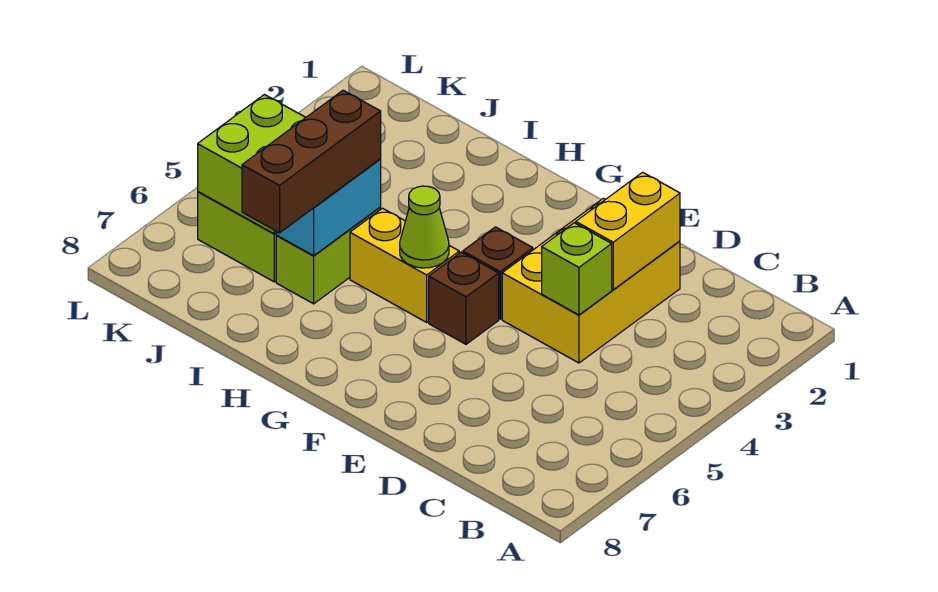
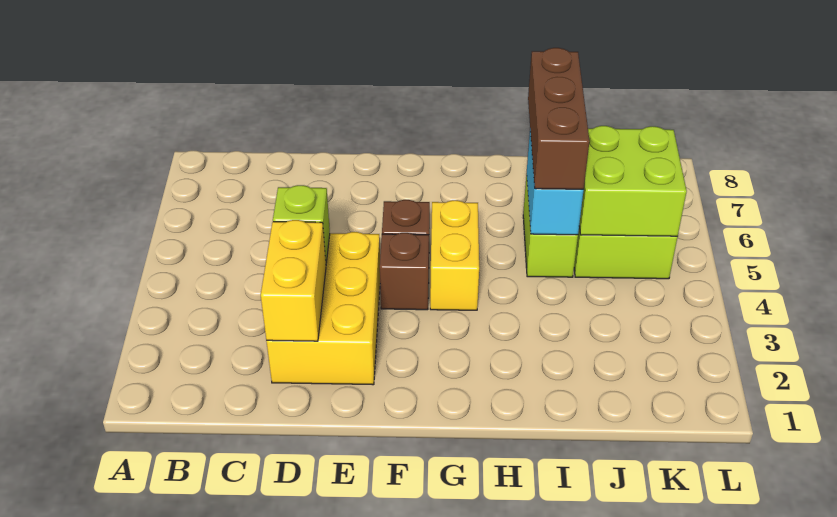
yellow brick G5:H5 level 1 -> yellow brick G4:G5 level 1
lime cone G5 level 2 -> none

